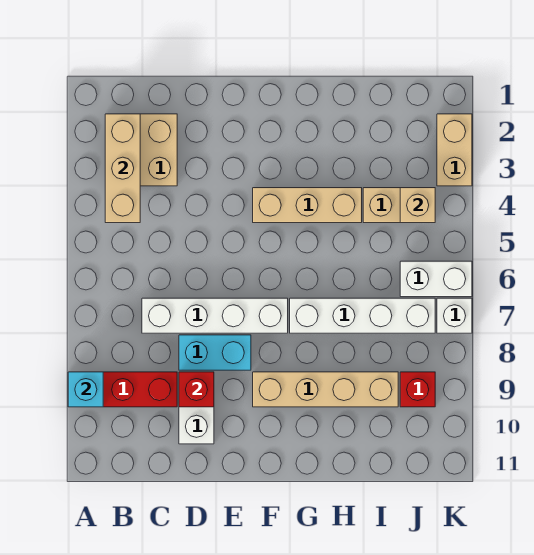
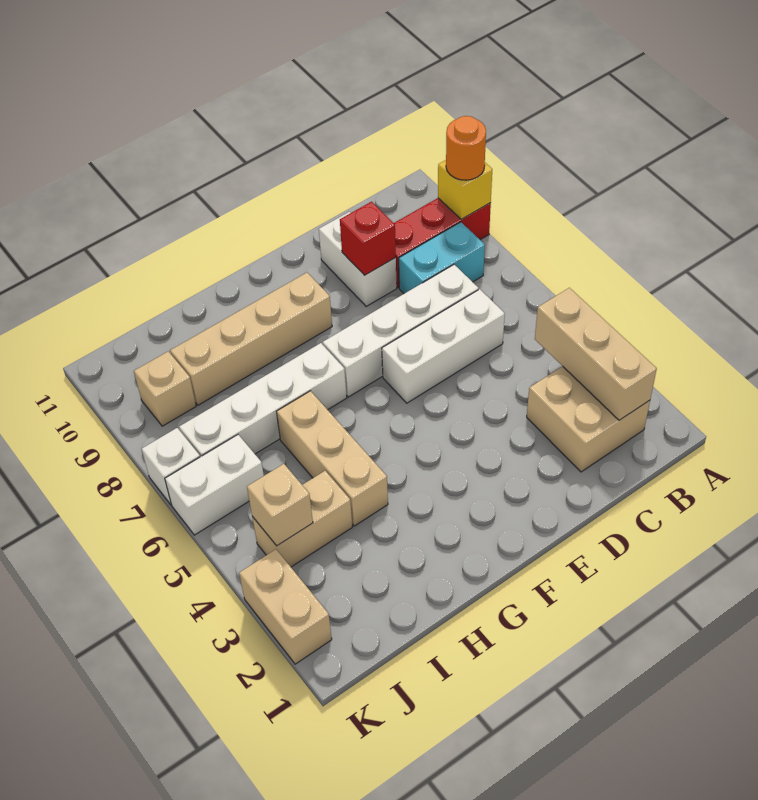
cyan brick A9 level 2 -> yellow brick A9 level 2
none -> orange round brick A9 level 3
none -> white brick C6:E6 level 1
cyan brick D8:E8 level 1 -> cyan brick B8:C8 level 1
tan brick F4:H4 level 1 -> tan brick H4:H6 level 1
red brick J9 level 1 -> tan brick J9 level 1

